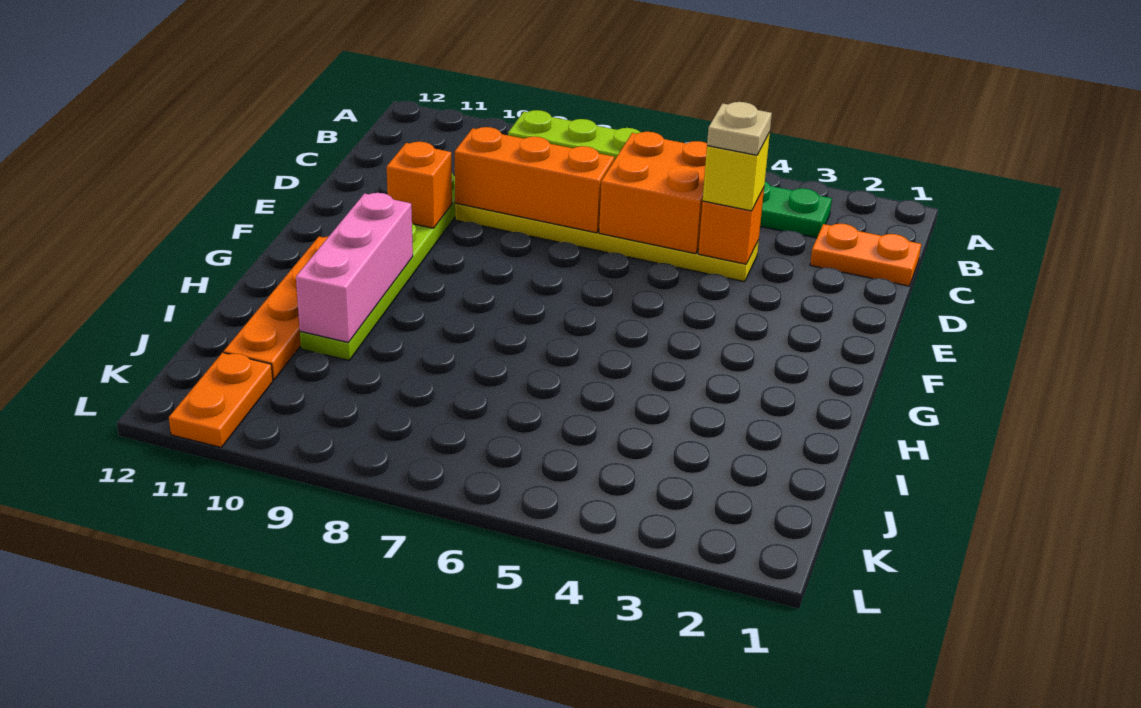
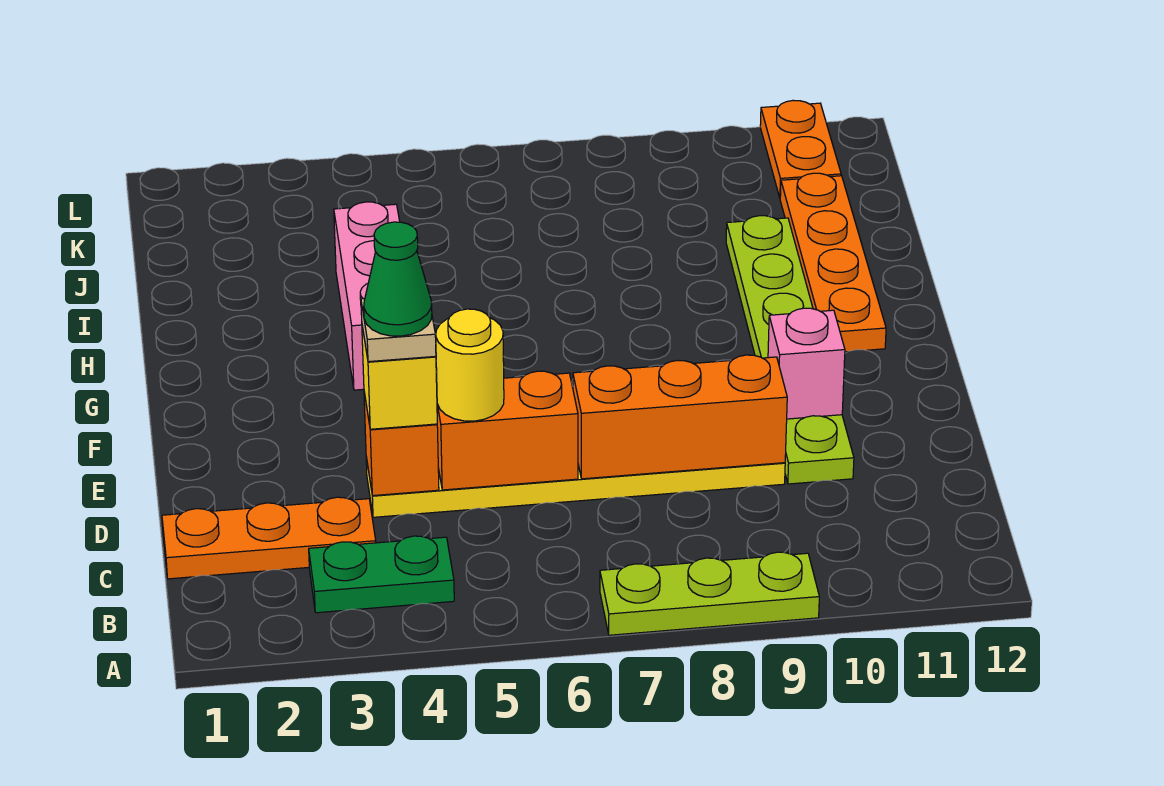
orange plate C1:C2 level 1 -> orange plate C1:C3 level 1
orange brick C5:D6 level 2 -> orange brick D5:D6 level 2
none -> green cone D4 level 5
none -> yellow round brick D5 level 3
orange brick E10 level 2 -> pink brick E10 level 2
pink brick G10:I10 level 2 -> pink brick G4:I4 level 1

